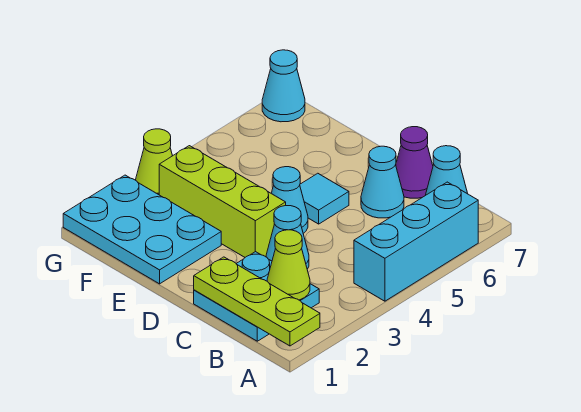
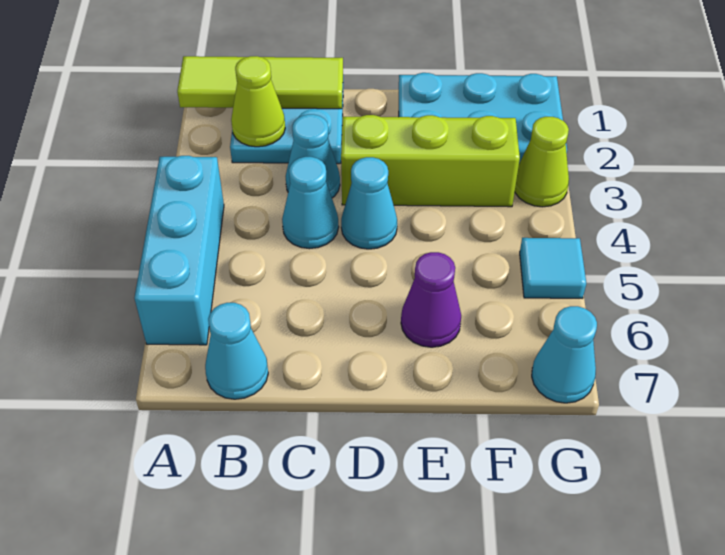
lime plate A1:C1 level 2 -> lime tile A1:C1 level 2
cyan cone C6 level 1 -> cyan cone C4 level 1
purple cone C7 level 1 -> purple cone E6 level 1
cyan tile D5 level 1 -> cyan tile G5 level 1

